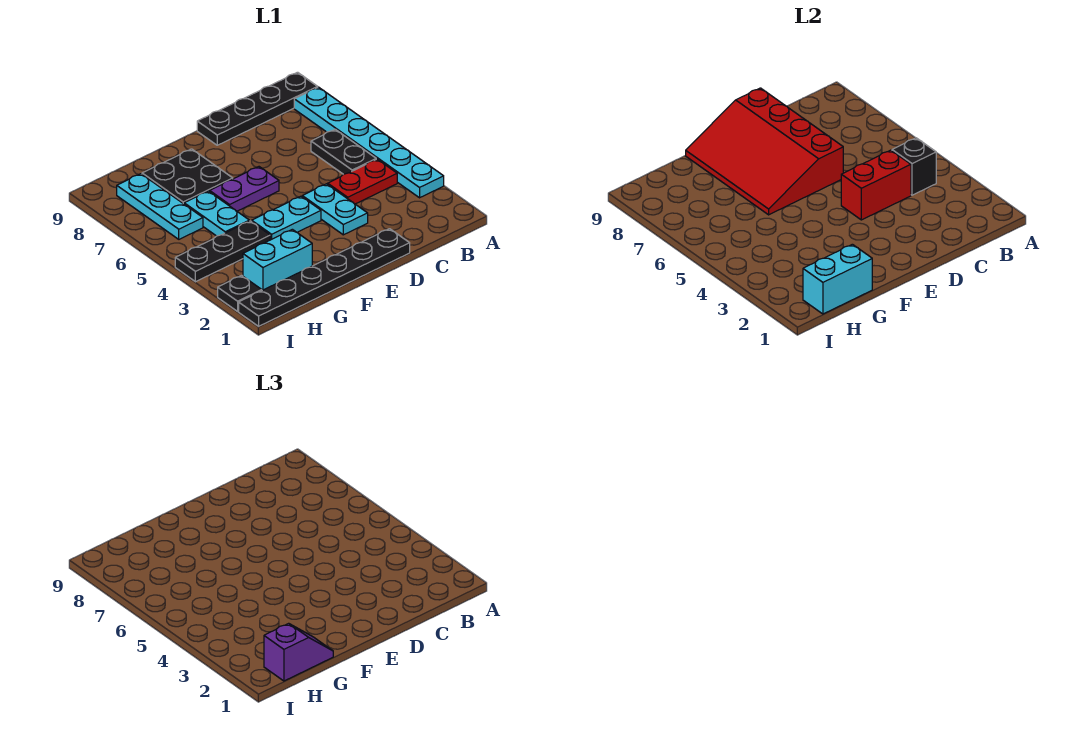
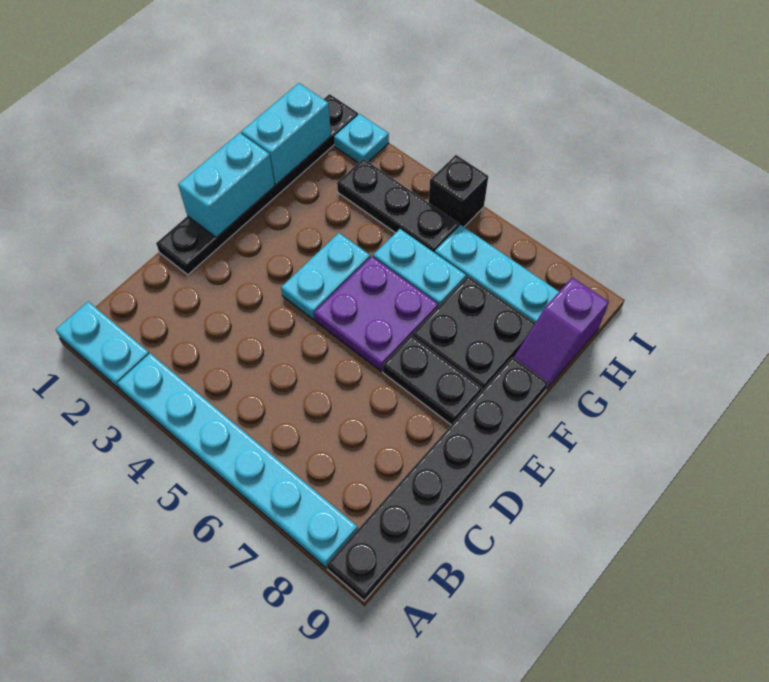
black plate A9:D9 level 1 -> black plate A9:F9 level 1
red plate B4:C4 level 1 -> none
black brick B4 level 2 -> black brick I5 level 1
black plate B5:B6 level 1 -> black plate E7:E8 level 1
red brick C4:D4 level 2 -> none
cyan plate D3:D4 level 1 -> cyan plate A1:A2 level 1
red slope D6:F9 level 2 top D -> none
purple plate E6:F6 level 1 -> purple plate E5:F6 level 1
purple slope G1:H1 level 3 top H -> purple slope G9:H9 level 1 top H
cyan brick G2:H2 level 1 -> cyan brick E1:F1 level 2
black plate G4:I4 level 1 -> black plate H3:H5 level 1
black plate I2 level 1 -> cyan plate I2 level 1

